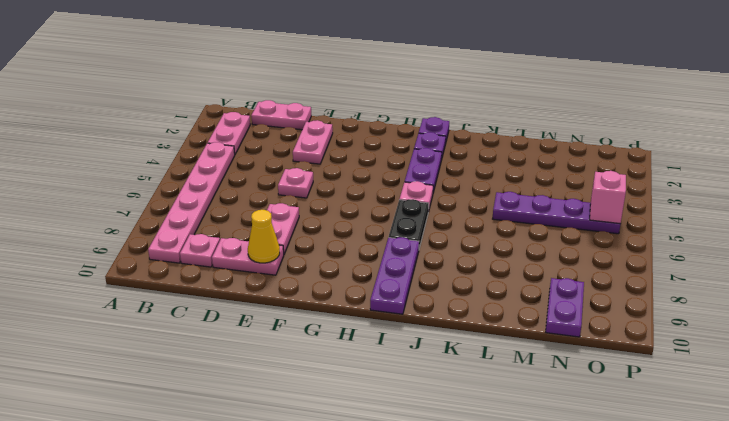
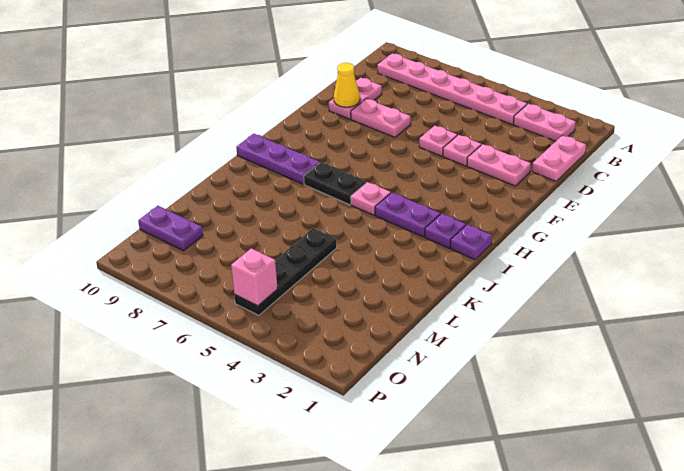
pink plate C9 level 1 -> pink plate E4 level 1
purple plate L5:O5 level 1 -> black plate L5:O5 level 1

